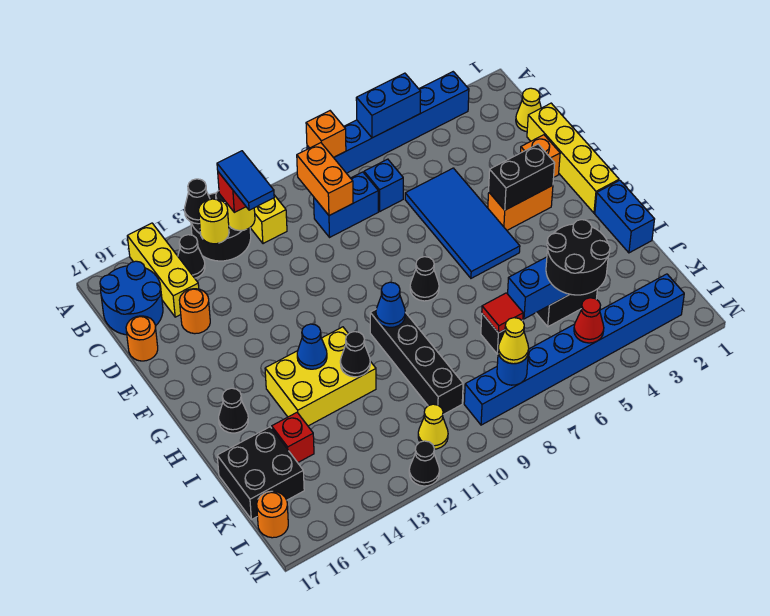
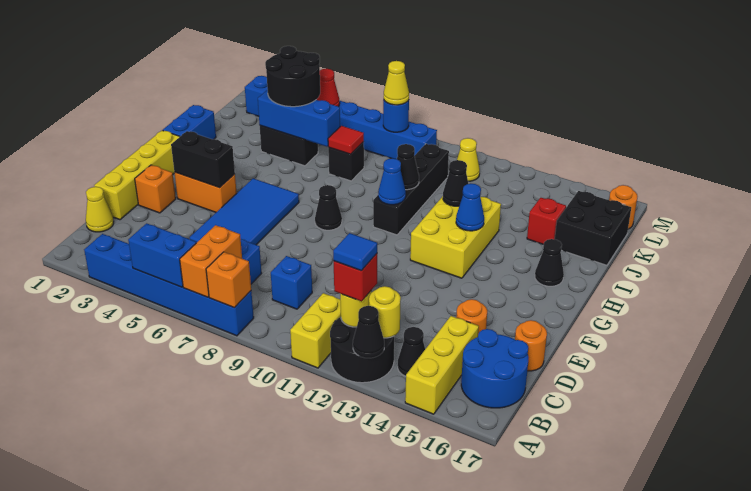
orange brick B9:C9 level 2 -> orange brick A7:B7 level 2
blue tile B12:C12 level 4 -> blue tile B12 level 4
blue brick C8:C9 level 1 -> blue brick C9 level 1
yellow brick H12:I14 level 1 -> yellow brick G12:I13 level 1
black cone M12 level 1 -> black cone I10 level 2

